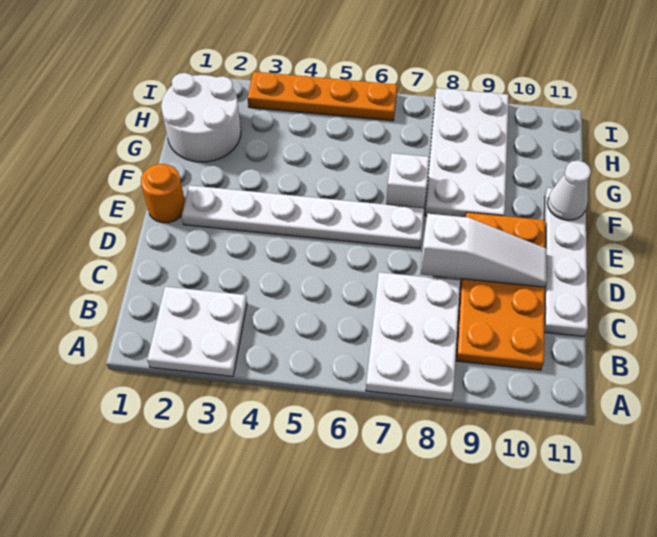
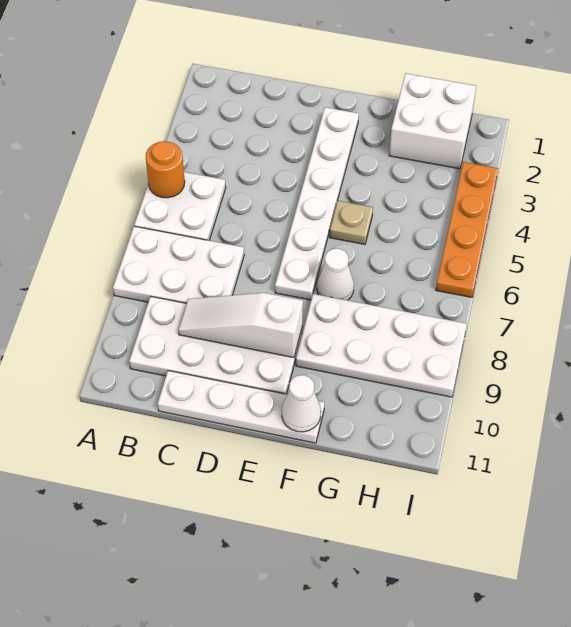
white plate A2:B3 level 1 -> white plate A5:B6 level 1
orange plate B9:E10 level 1 -> white plate B9:E10 level 1
white slope D8:D10 level 2 top 8 -> white slope C9:E9 level 2 top E
orange round brick E1 level 1 -> orange round brick A5 level 2
none -> tan plate F5 level 1
white brick F7 level 1 -> white cone F7 level 1
white round brick G1:H2 level 1 -> white brick G1:H2 level 1

